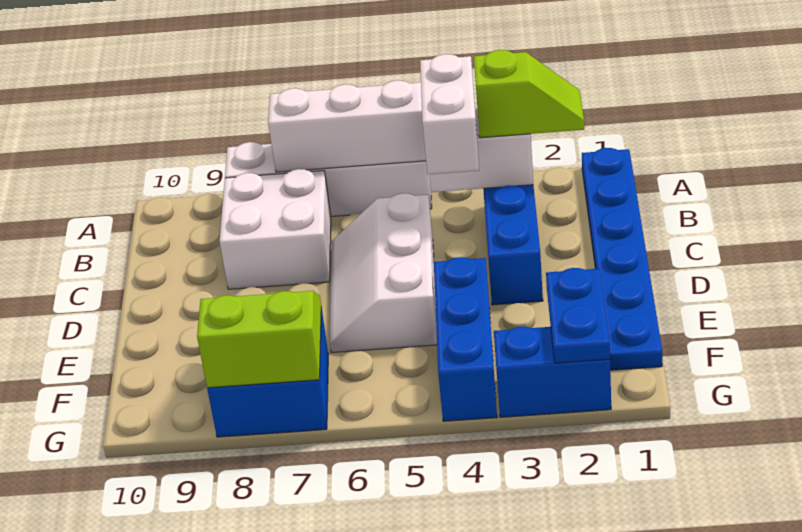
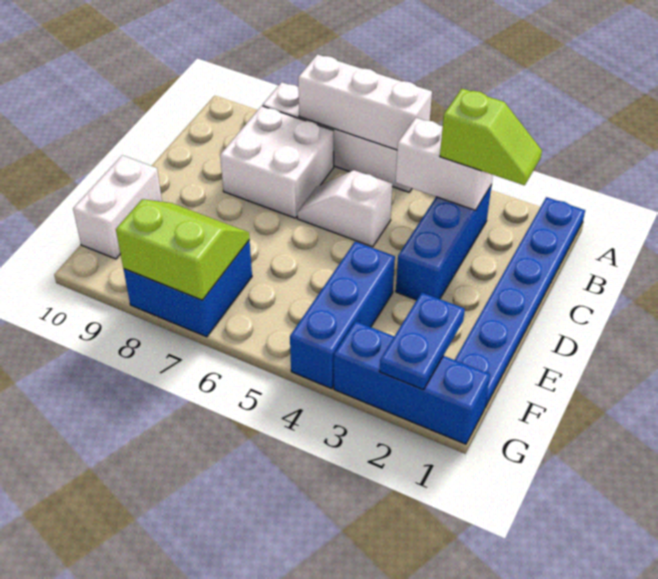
white brick B4:C4 level 3 -> white brick E10:F10 level 1
white slope C5:E6 level 1 top 5 -> white slope C5:C6 level 1 top 5
blue brick G2:G3 level 1 -> blue brick G1:G3 level 1

